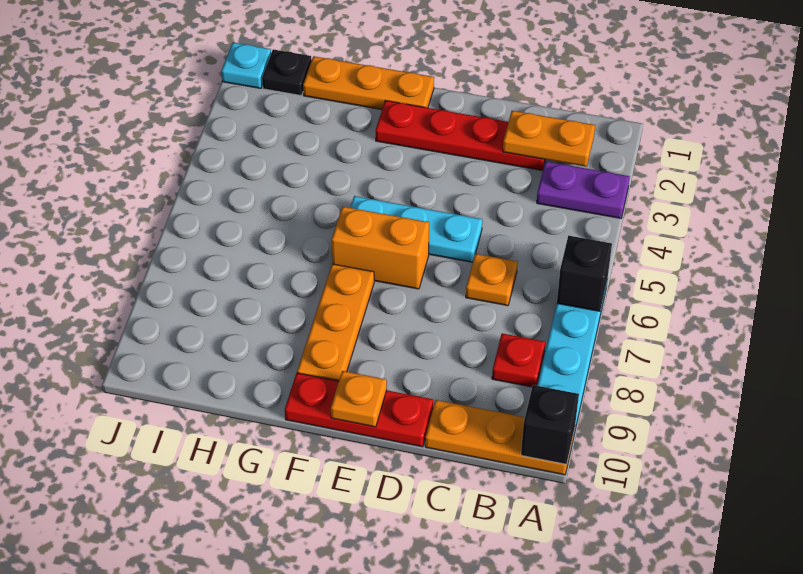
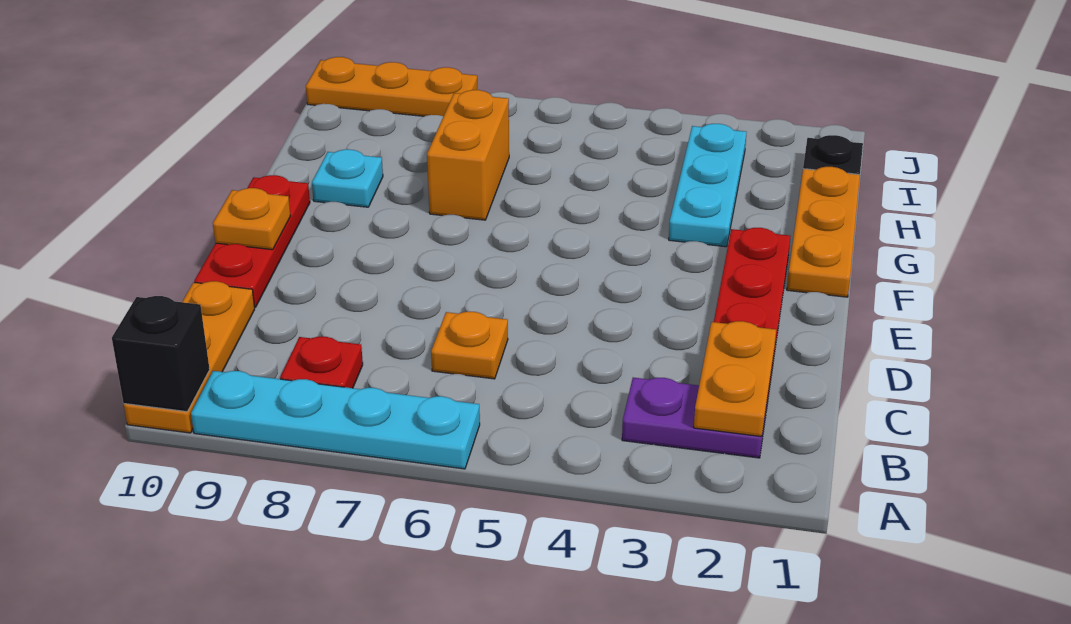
purple plate A3:B3 level 1 -> purple plate B2:B3 level 1
black brick A6 level 2 -> none
cyan plate D5:F5 level 1 -> cyan plate G3:I3 level 1
orange brick E6:F6 level 1 -> orange brick G7:H7 level 1
orange plate F7:F9 level 1 -> orange plate J8:J10 level 1
cyan plate J1 level 1 -> cyan plate G9 level 1

